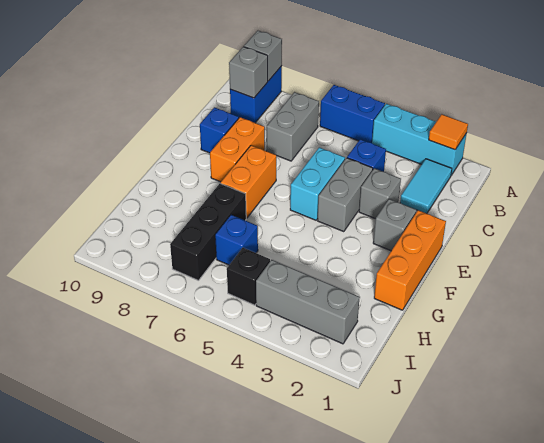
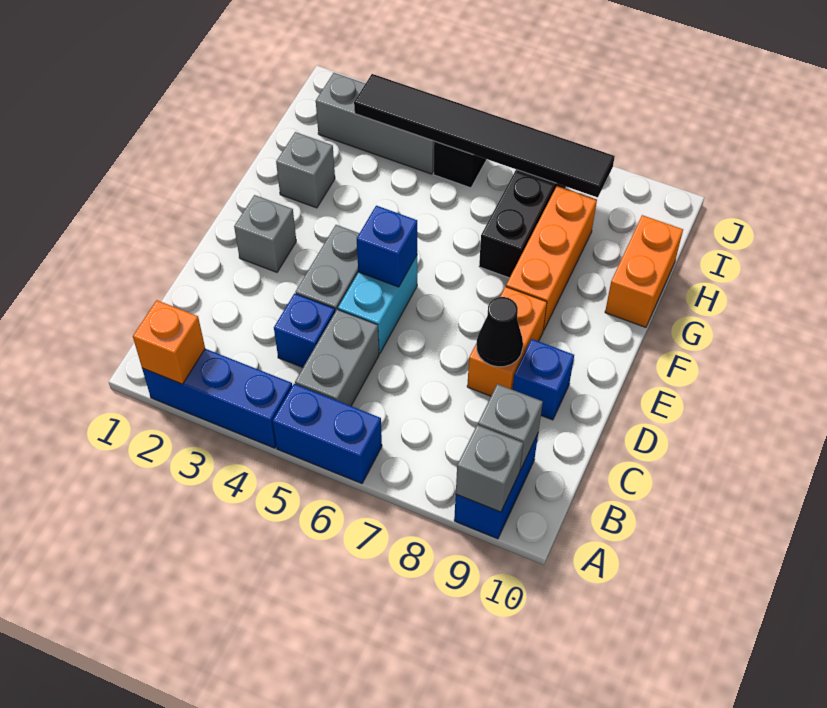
cyan brick A2:A4 level 1 -> blue brick A2:A4 level 1
orange tile A2 level 2 -> orange brick A2 level 2
cyan tile B2:C2 level 1 -> none
grey brick B7:C7 level 1 -> grey brick B5:C5 level 1
grey brick D3 level 1 -> grey brick G2 level 1
none -> black cone D8 level 2
orange brick E1:G1 level 1 -> orange brick F8:H8 level 1
orange brick E7:F7 level 1 -> orange brick G10:H10 level 1
blue brick H6 level 1 -> blue brick E5 level 2
none -> black tile I3:I8 level 2

